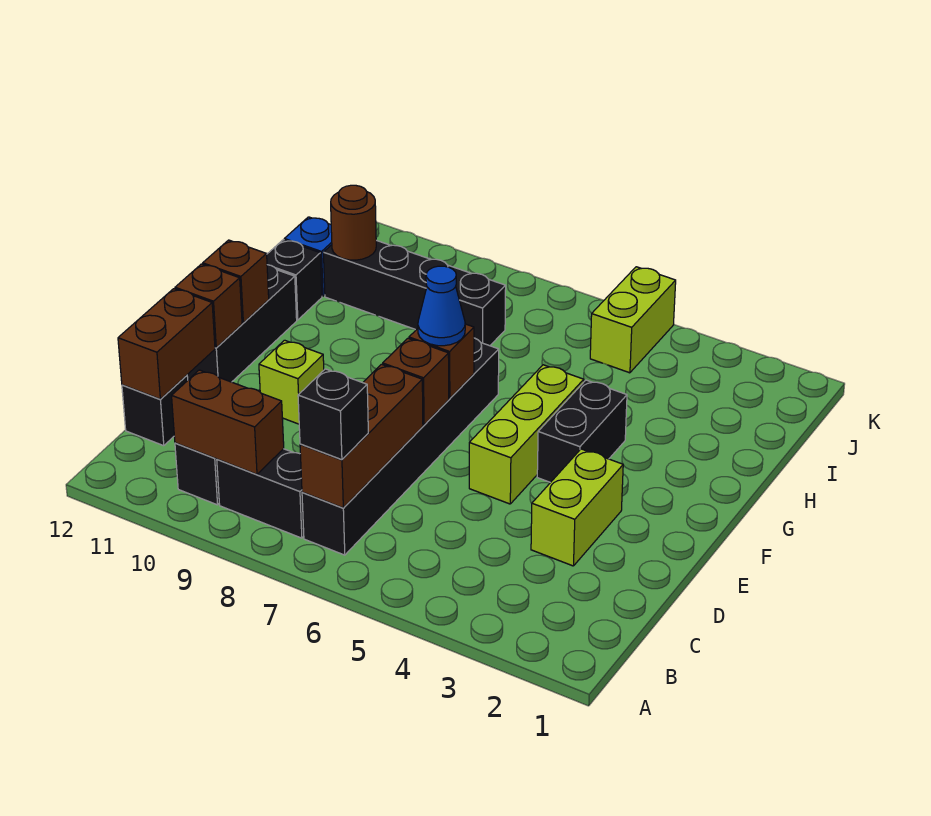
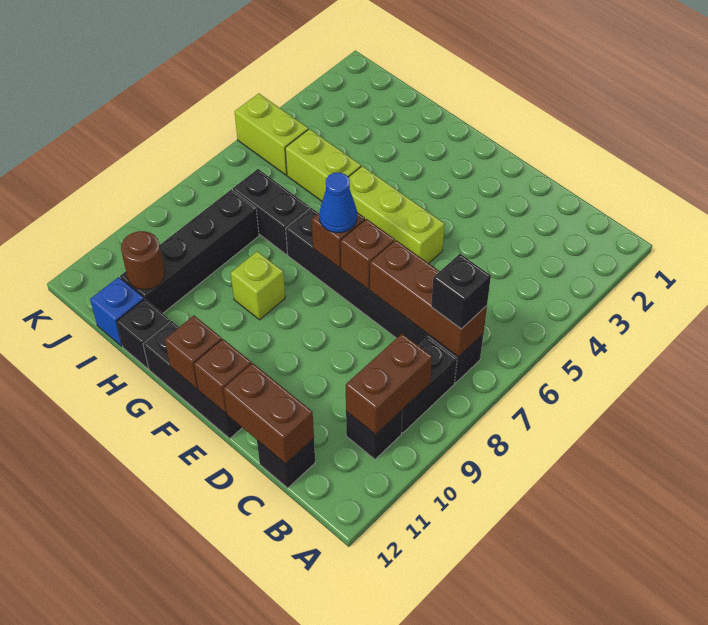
lime brick D3:E3 level 1 -> lime brick H5:I5 level 1
lime brick E10 level 1 -> lime brick G9 level 1
black brick F4:G4 level 1 -> black brick H7:I7 level 1

